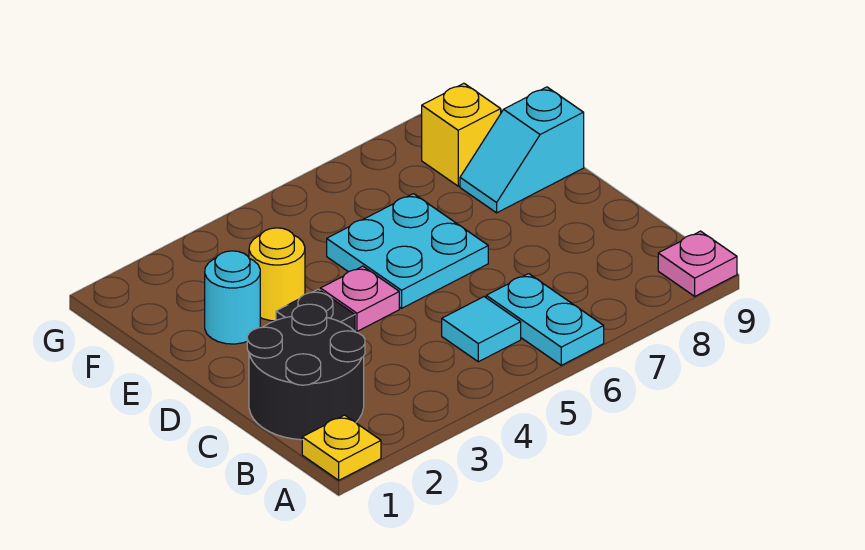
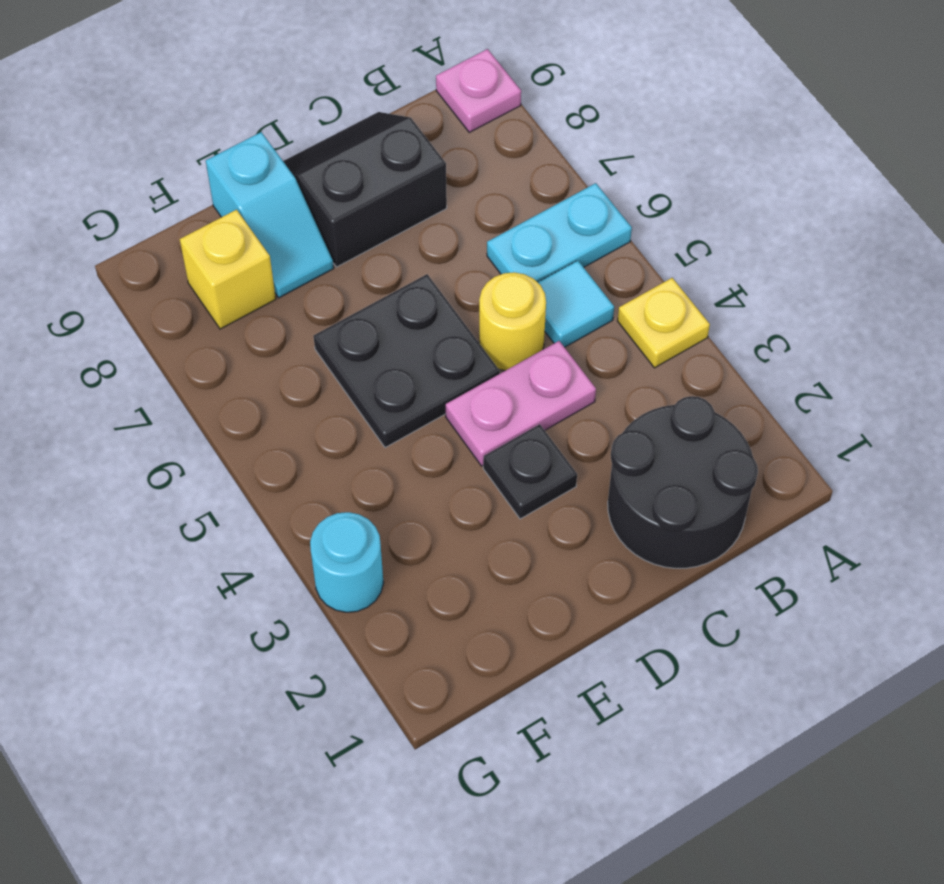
yellow plate A1 level 1 -> yellow plate A4 level 1
none -> black slope C8:D9 level 1 top 8
pink plate D4 level 1 -> pink plate C4:D4 level 1
cyan plate D5:E6 level 1 -> black plate D5:E6 level 1
cyan round brick E2 level 1 -> cyan round brick G3 level 1
yellow round brick E3 level 1 -> yellow round brick C5 level 1

